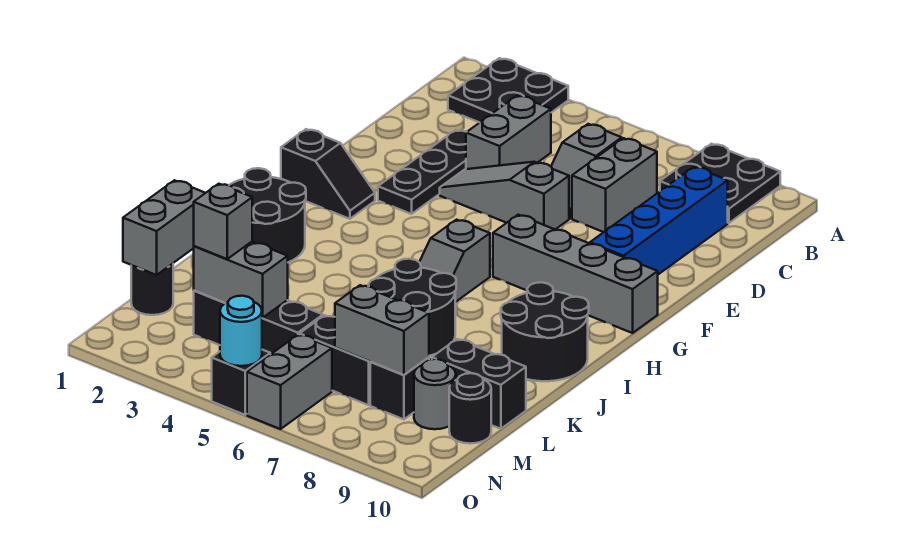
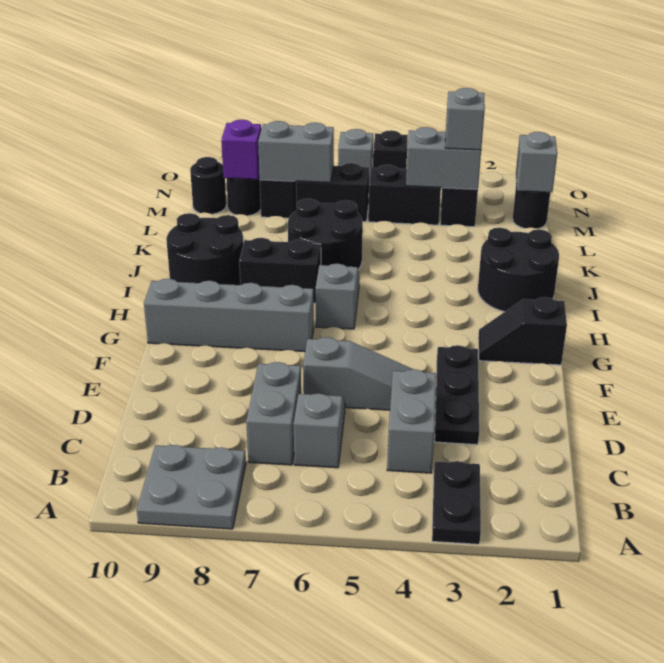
black plate A2:B3 level 1 -> black plate A3:B3 level 1
black plate A8:B9 level 1 -> grey plate A8:B9 level 1
blue brick C9:F9 level 1 -> none
grey brick L1:M1 level 2 -> grey brick M1 level 2
black brick L9:L10 level 1 -> black brick I7:I8 level 1
grey round brick M9 level 1 -> black round brick M9 level 1
none -> purple brick M9 level 2
grey brick N6:O6 level 1 -> grey brick O6 level 1
cyan round brick O5 level 2 -> none

